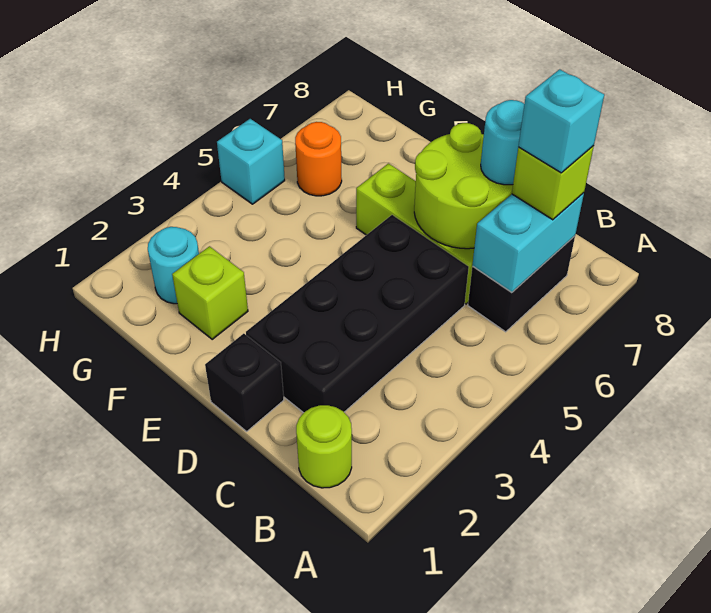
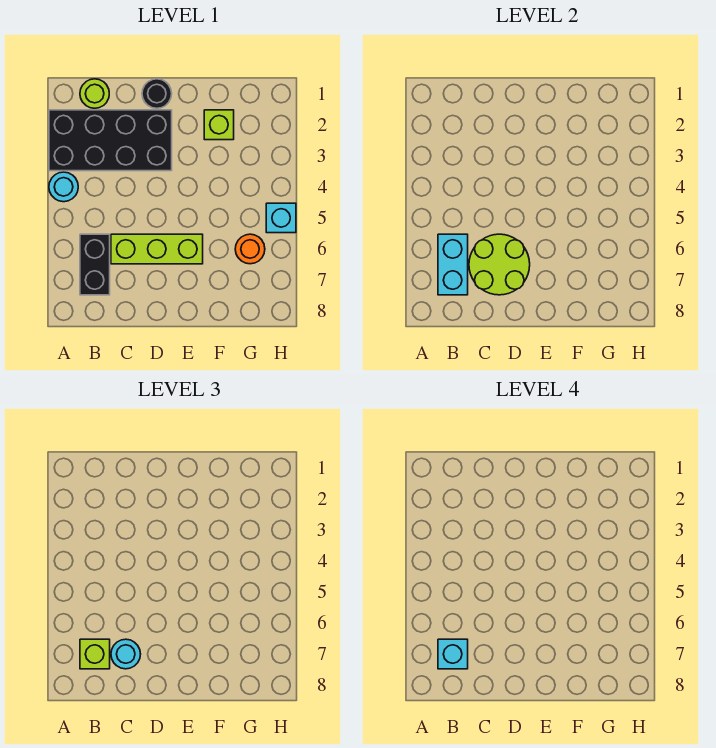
black brick C2:D5 level 1 -> black brick A2:D3 level 1
black brick D1 level 1 -> black round brick D1 level 1
cyan round brick G2 level 1 -> cyan round brick A4 level 1

